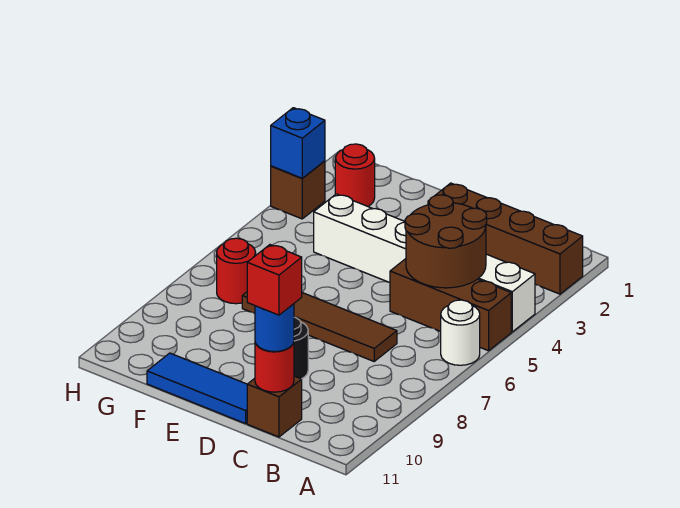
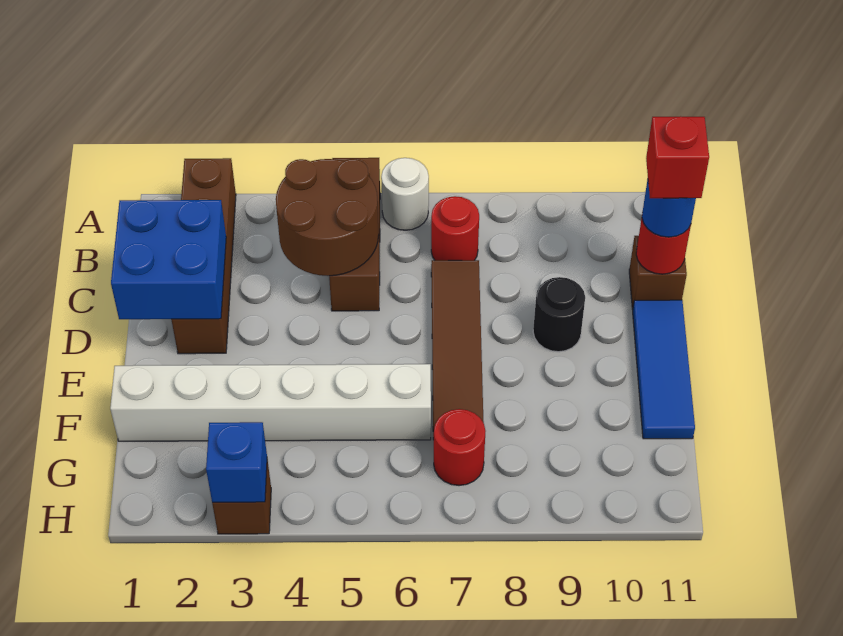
white brick A4:F4 level 1 -> white brick F1:F6 level 1
none -> blue brick C1:D2 level 2
red round brick G2 level 1 -> red round brick B7 level 1

